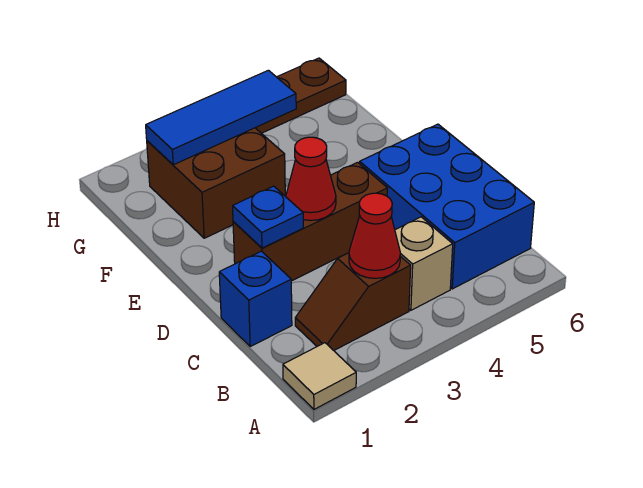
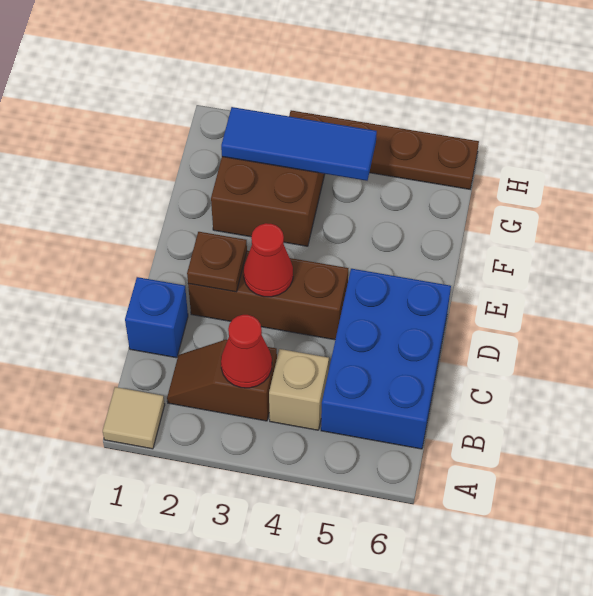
blue plate D2 level 2 -> brown plate D2 level 2

